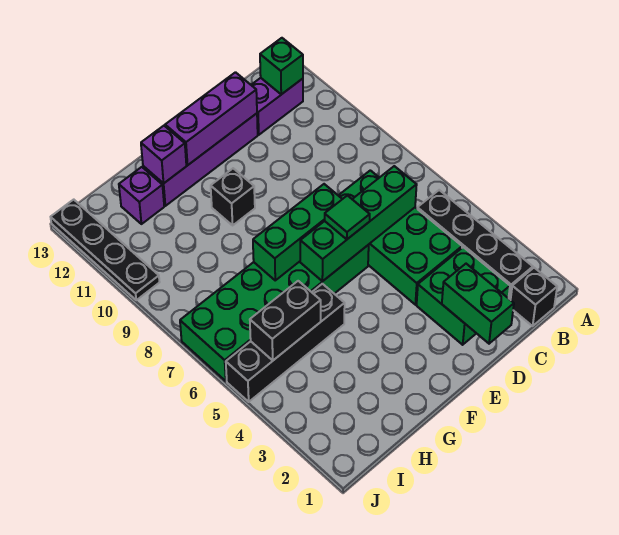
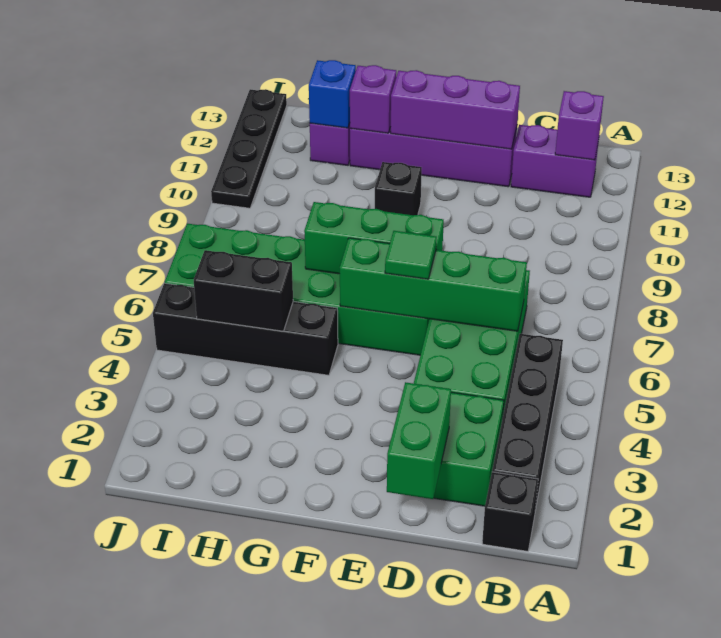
green brick B12 level 2 -> purple brick B12 level 2
none -> blue brick H12 level 2

